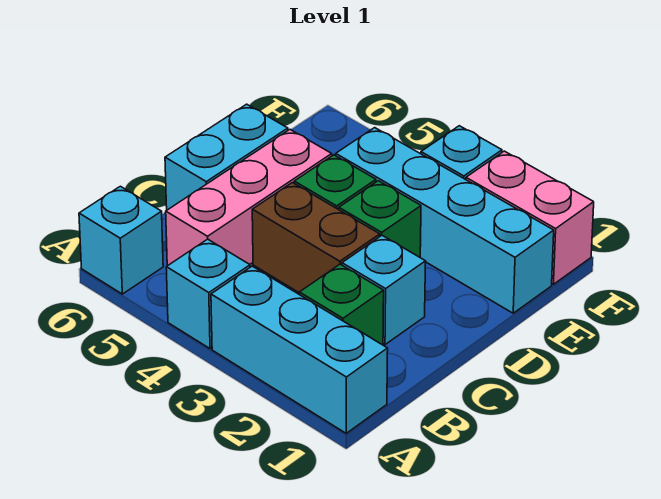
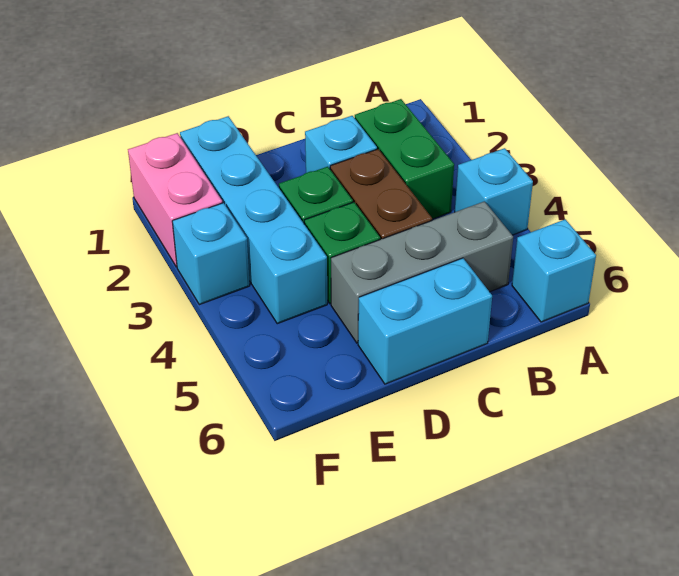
cyan brick A1:A3 level 1 -> none
green brick B2 level 1 -> green brick B2:B3 level 1
pink brick B5:D5 level 1 -> grey brick B5:D5 level 1

